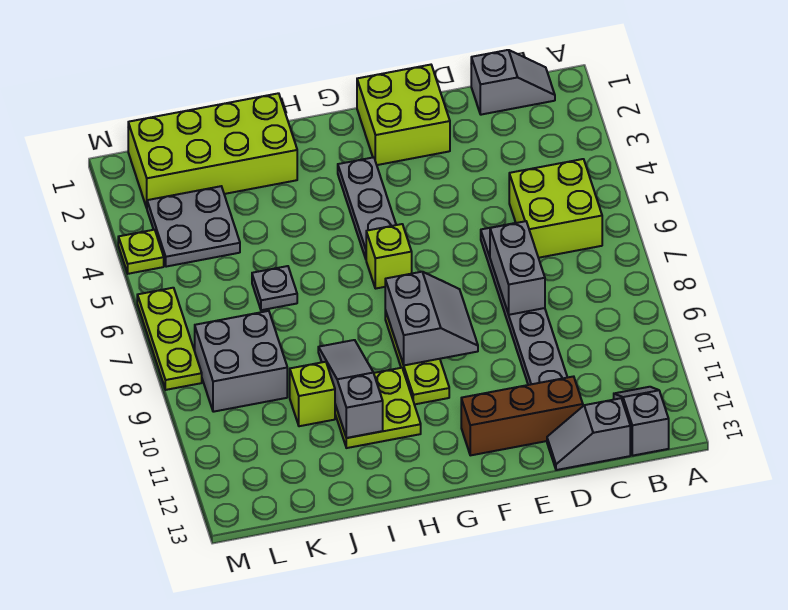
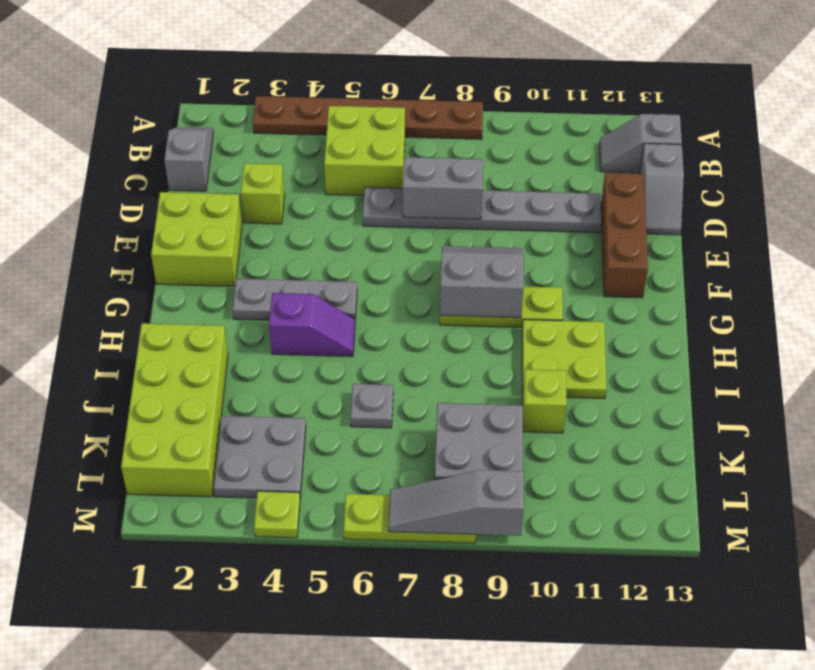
none -> brown plate A3:A8 level 1
lime brick G6 level 1 -> lime brick D3 level 1
none -> purple slope H4:H5 level 1 top 4
grey slope I9:I11 level 2 top 11 -> grey slope M7:M9 level 2 top 9

